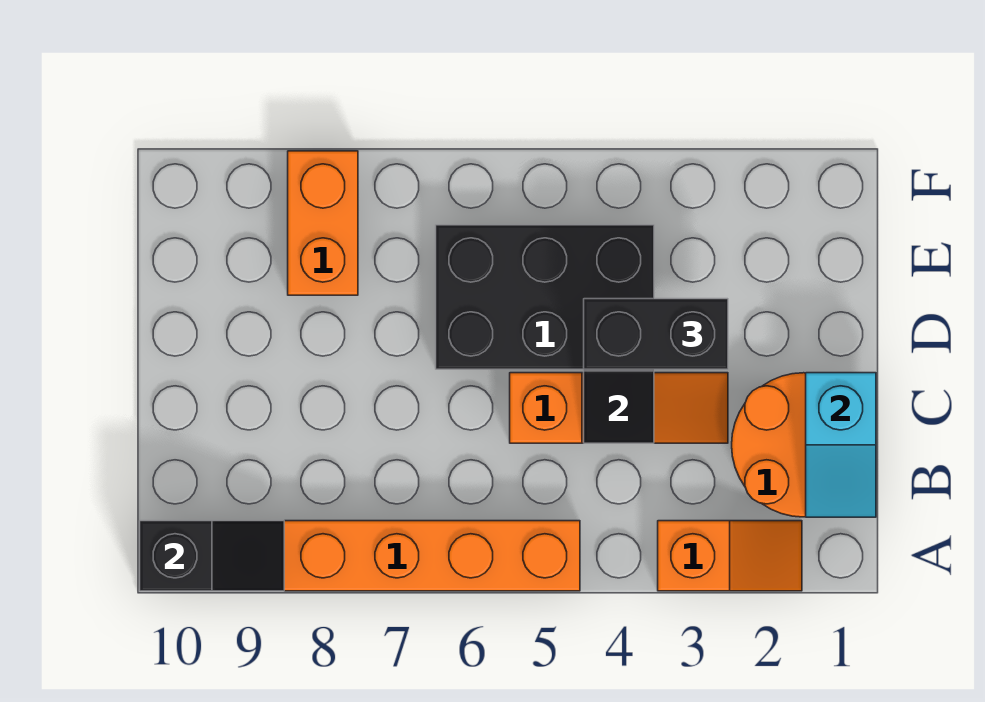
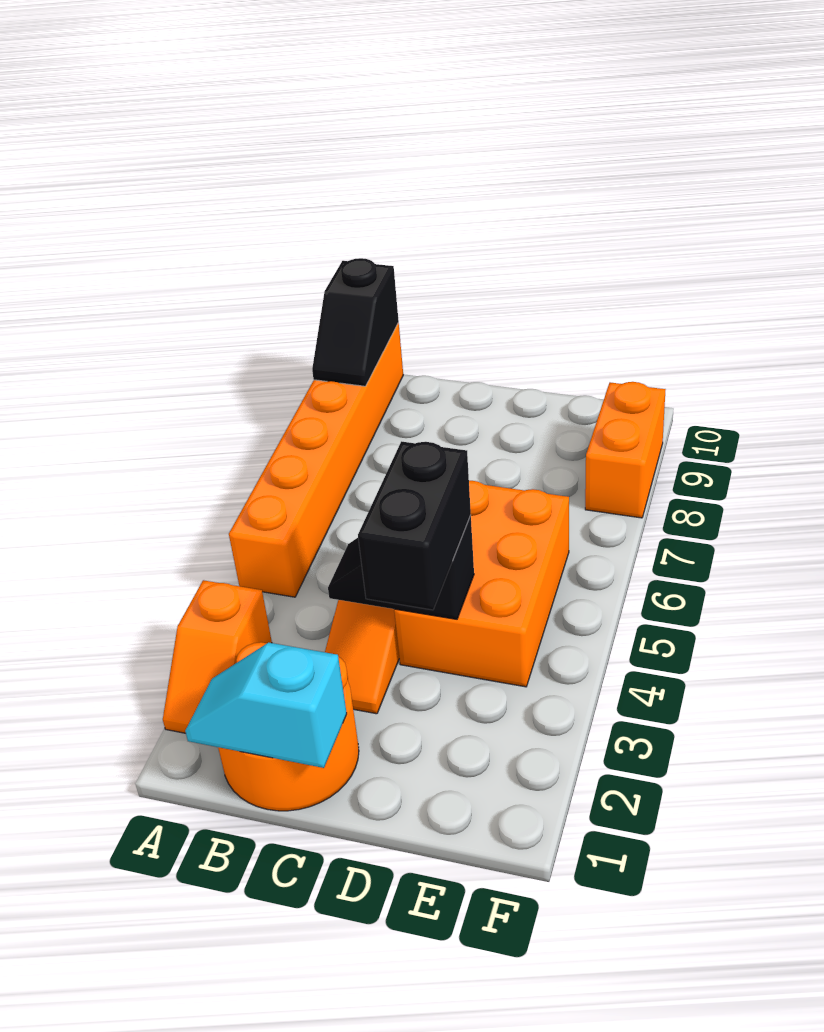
black brick D4:E6 level 1 -> orange brick D4:E6 level 1
orange brick E8:F8 level 1 -> orange brick F8:F9 level 1

